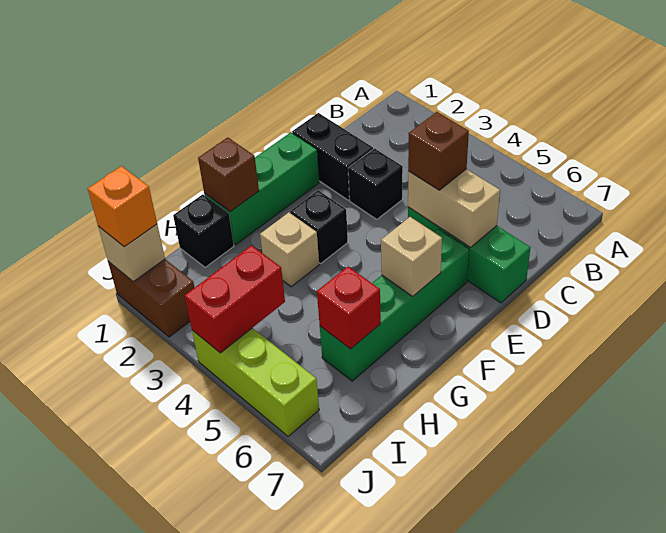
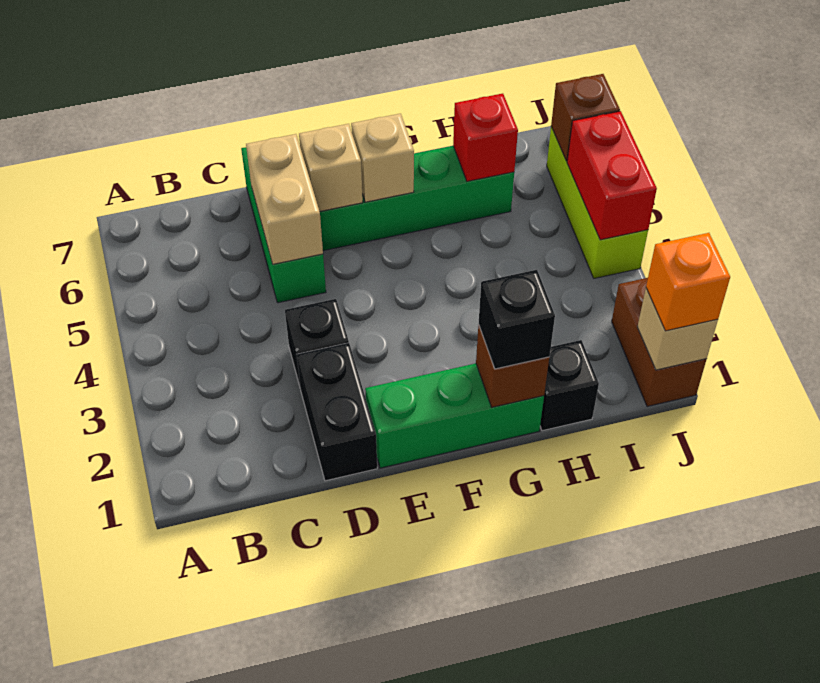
brown brick D5 level 3 -> brown brick J6 level 2
black brick F3 level 1 -> black brick G1 level 3
tan brick G3 level 1 -> tan brick E6 level 2
red brick I4:J4 level 2 -> red brick J4:J5 level 2

